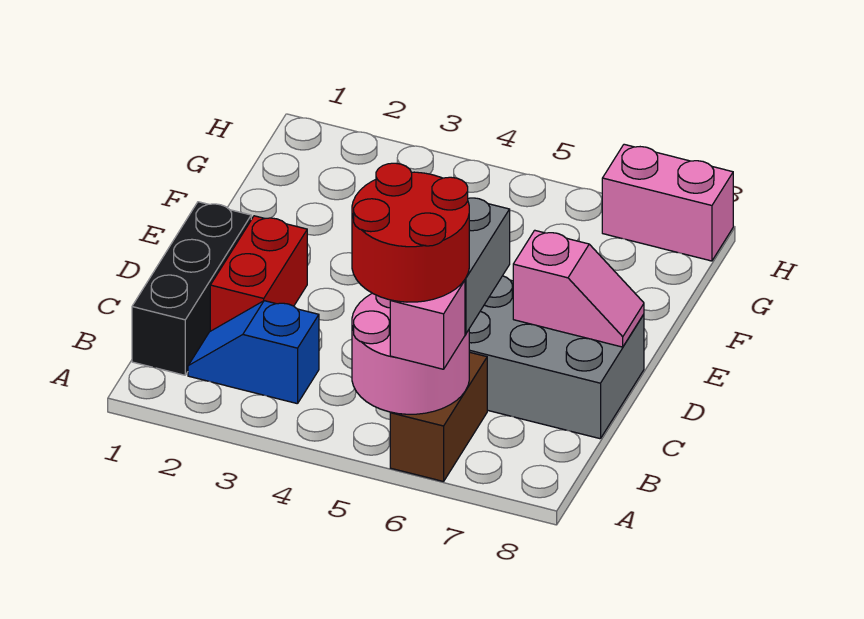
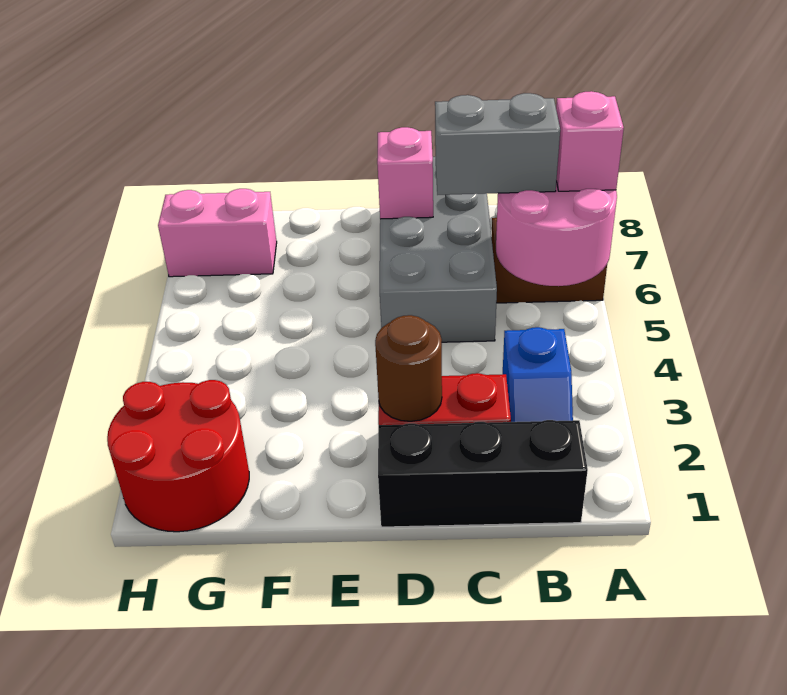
red round brick A5:B6 level 4 -> red round brick G1:H2 level 1
none -> brown round brick D2 level 2
pink brick H7:H8 level 1 -> pink brick G7:H7 level 1

